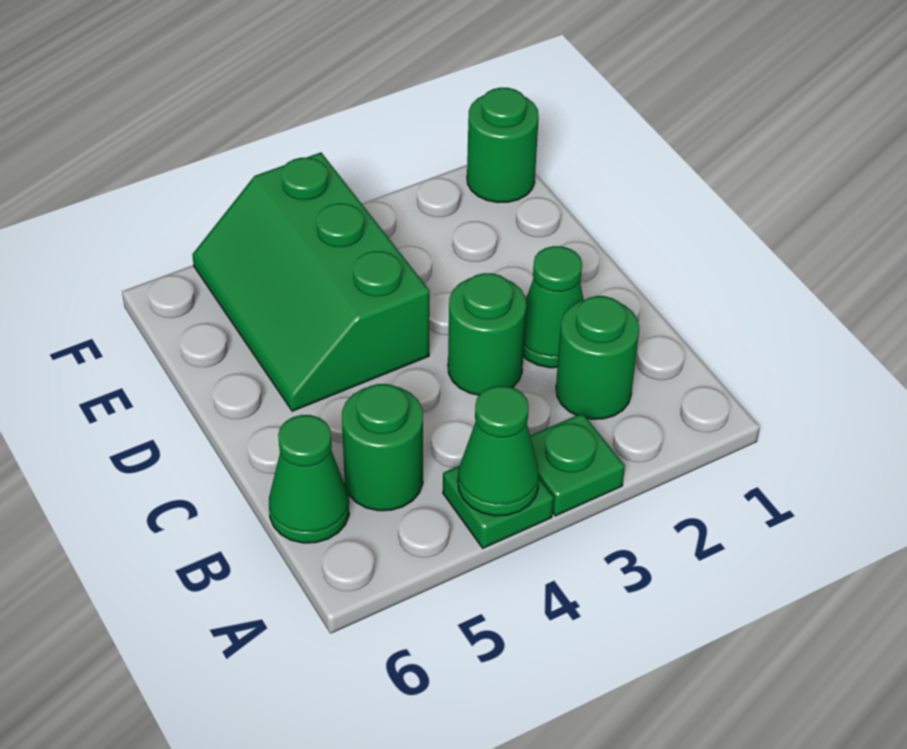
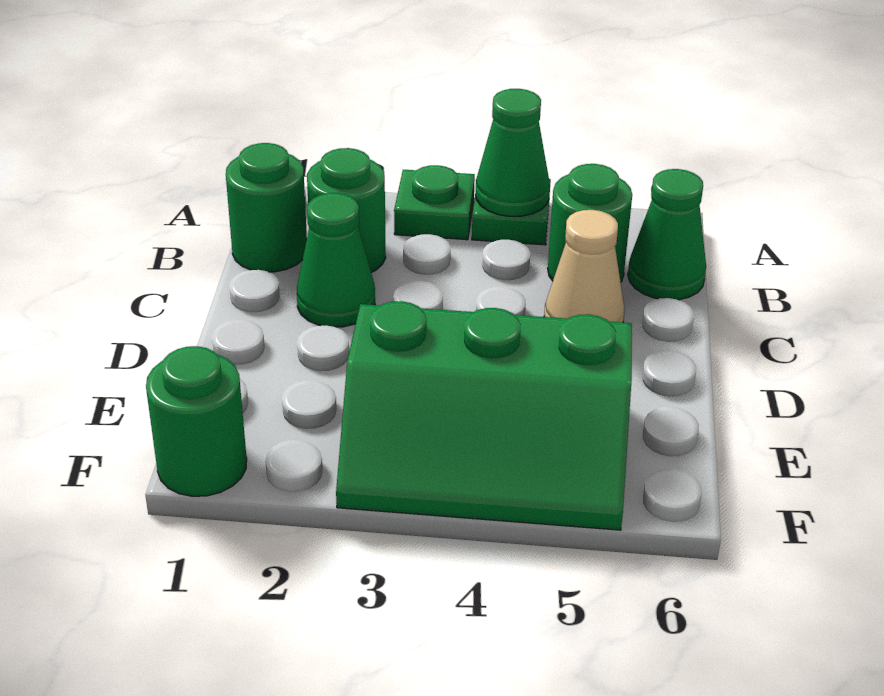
green round brick C3 level 1 -> green round brick B1 level 1
none -> tan cone C5 level 1
green slope D4:F5 level 1 top 4 -> green slope E3:F5 level 1 top E

